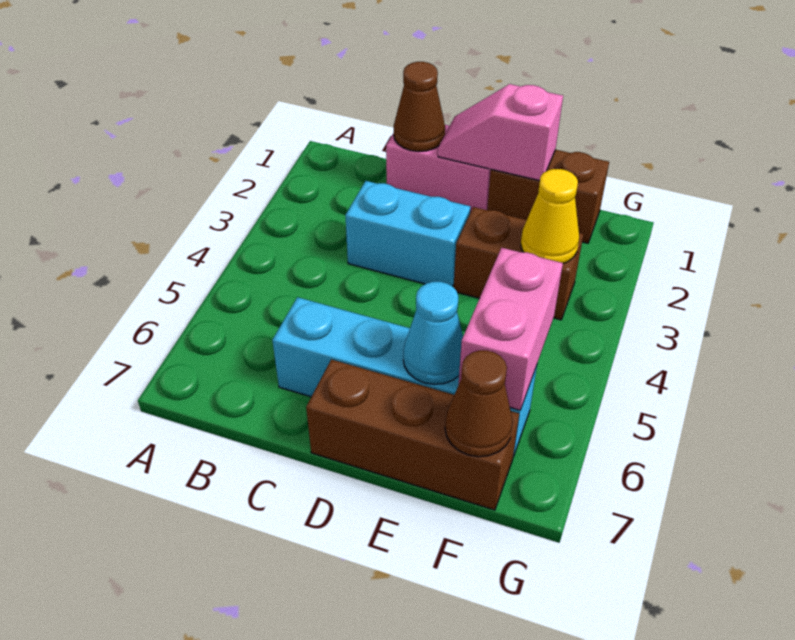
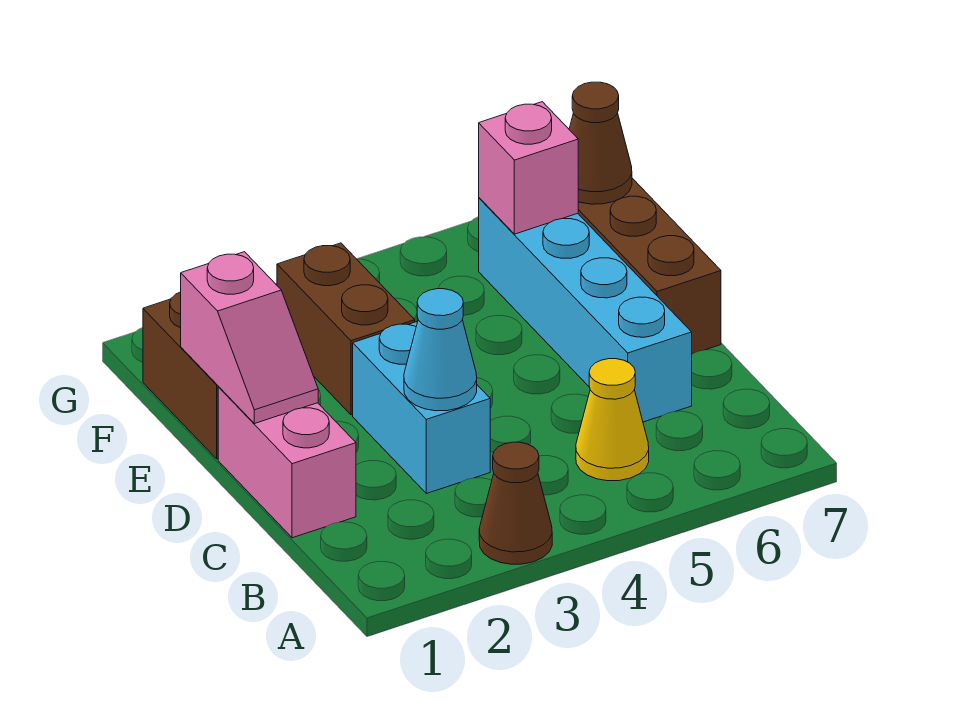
brown cone C1 level 2 -> brown cone A3 level 1
cyan cone E6 level 2 -> cyan cone C3 level 2
yellow cone F3 level 2 -> yellow cone B5 level 1
pink brick F5:F6 level 2 -> pink brick F6 level 2

